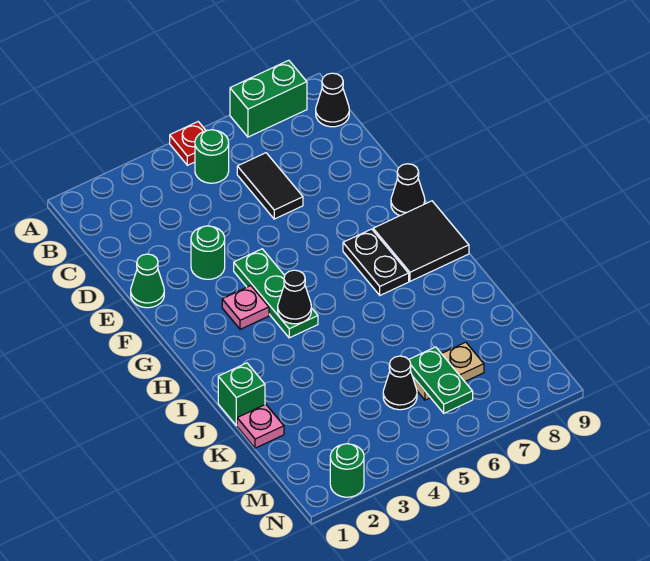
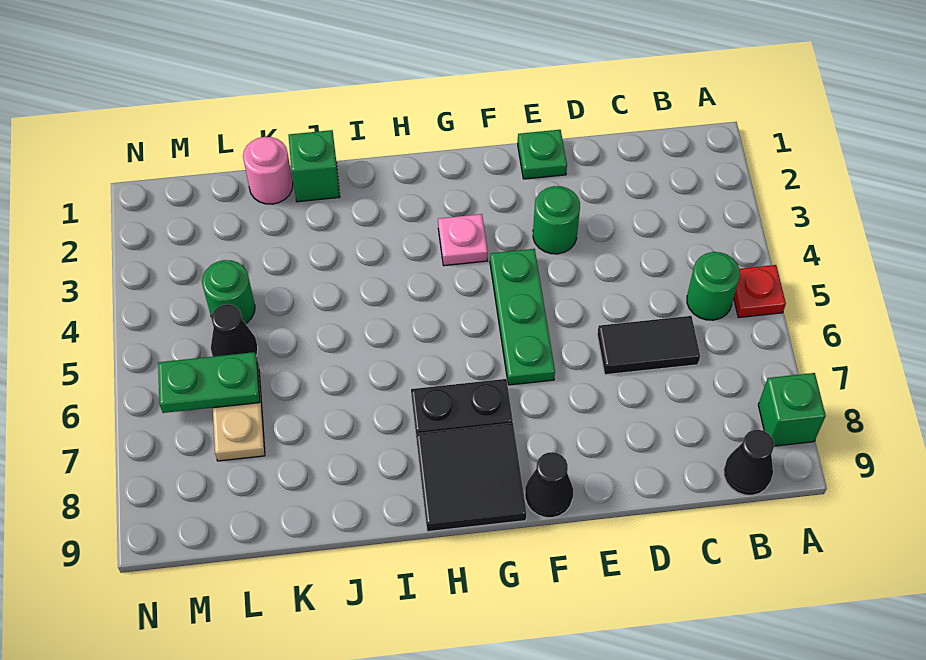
green brick A7:A8 level 1 -> green brick A8 level 1
green cone E1 level 1 -> green plate E1 level 1
green plate F4:H4 level 1 -> green plate F4:F6 level 1
black cone H4 level 2 -> none
pink plate K1 level 1 -> pink round brick K1 level 1
green round brick N2 level 1 -> green round brick L4 level 1

